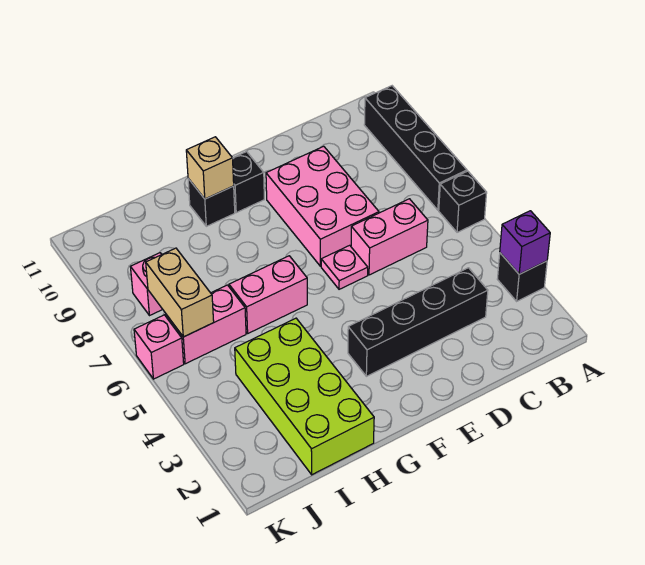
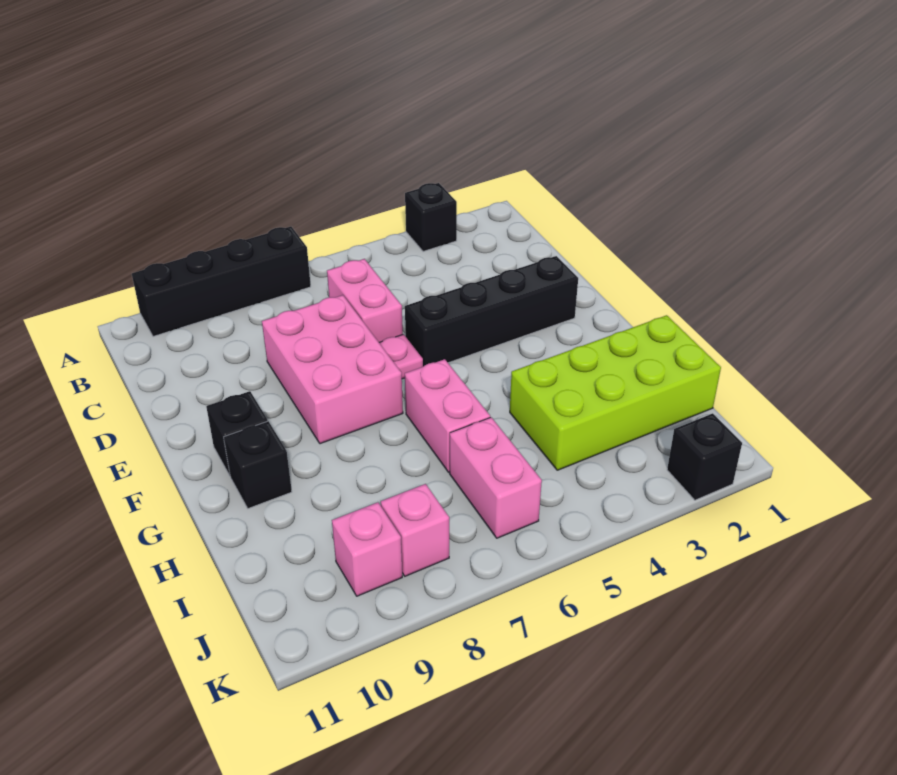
purple brick A3 level 2 -> none
black brick A6 level 1 -> black brick K2 level 1
black brick C3:F3 level 1 -> black brick E2:E5 level 1
pink brick D7:E9 level 1 -> pink brick D7:F8 level 1
tan brick G10 level 2 -> none
tan brick J6:J7 level 2 -> none
pink brick K6 level 1 -> pink brick J9 level 1

